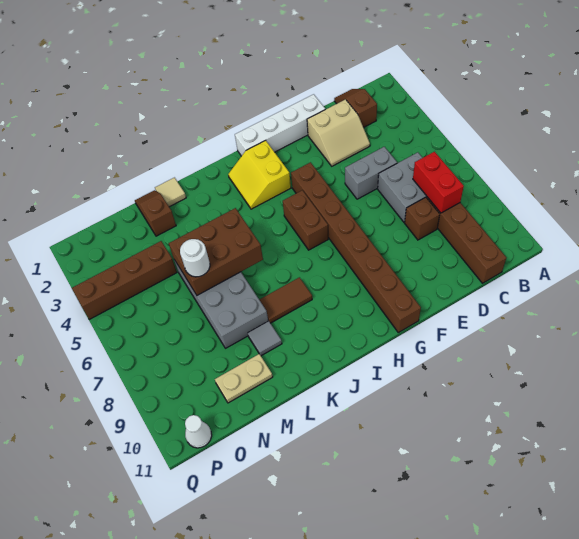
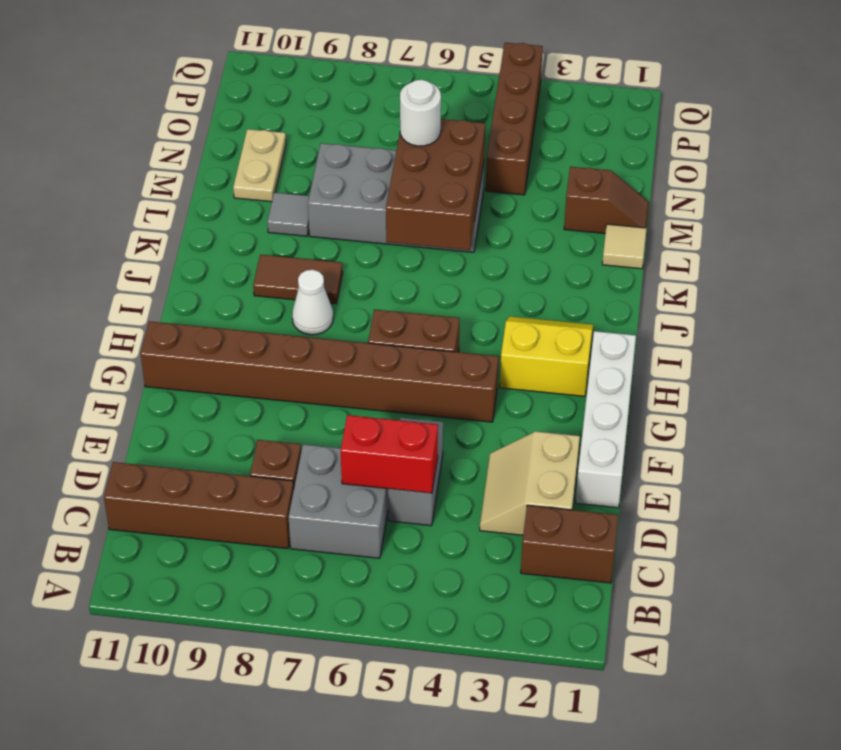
brown slope C1:C2 level 1 top 2 -> brown brick C1:C2 level 1
red brick C7:C8 level 2 -> red brick D5:D6 level 2
brown tile J8:K8 level 1 -> brown tile J8:J9 level 1
white cone P11 level 1 -> white cone I8 level 1

